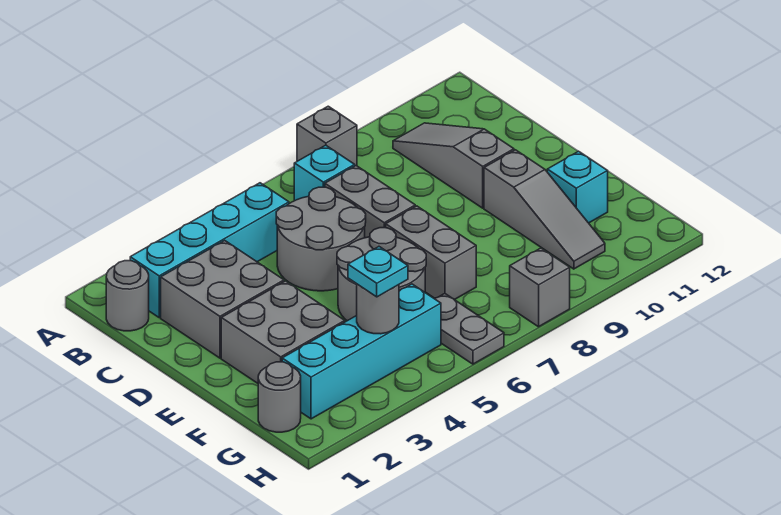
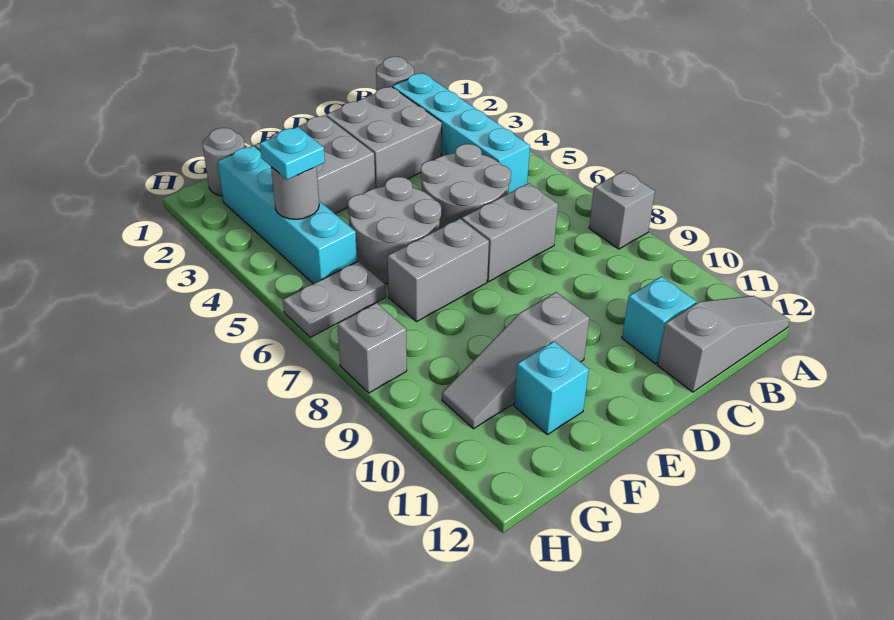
cyan brick B7 level 1 -> cyan brick C11 level 1
grey slope B10:D10 level 1 top D -> grey slope A12:C12 level 1 top C

